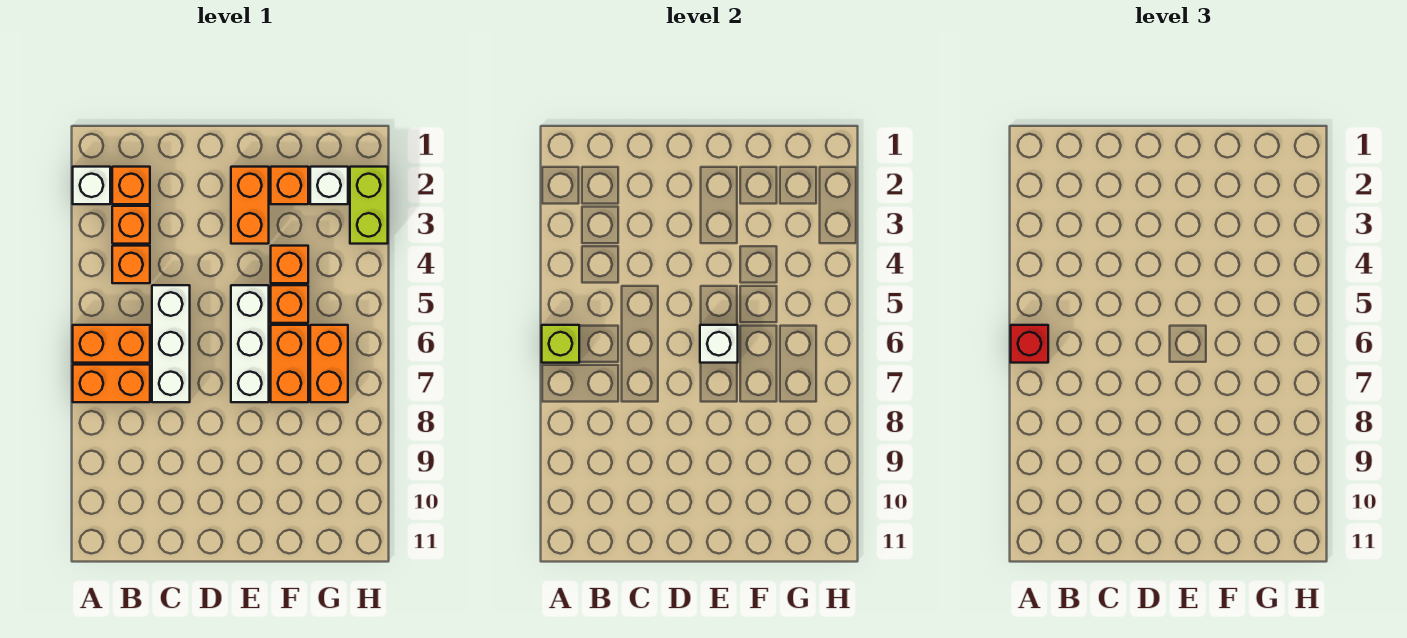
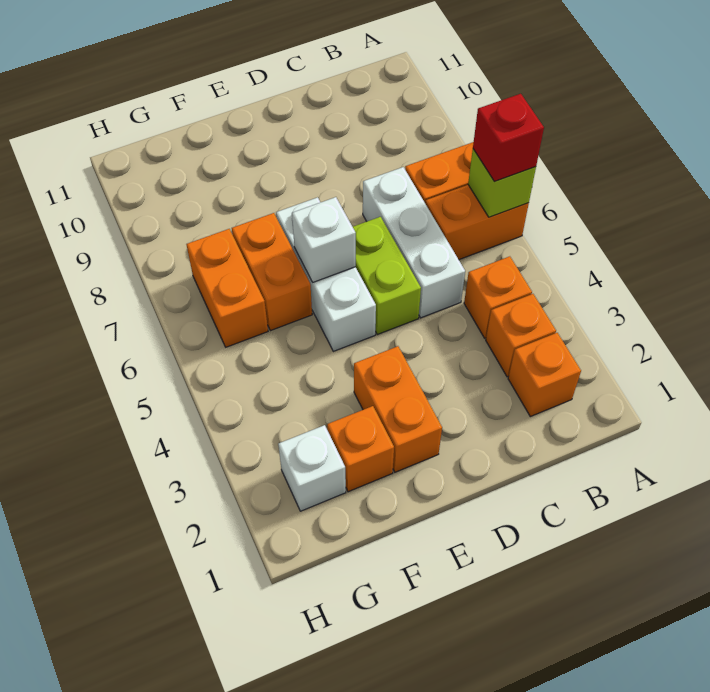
white brick A2 level 1 -> none
orange brick F4 level 1 -> none
orange brick F5 level 1 -> none
lime brick H2:H3 level 1 -> lime brick D5:D6 level 1

